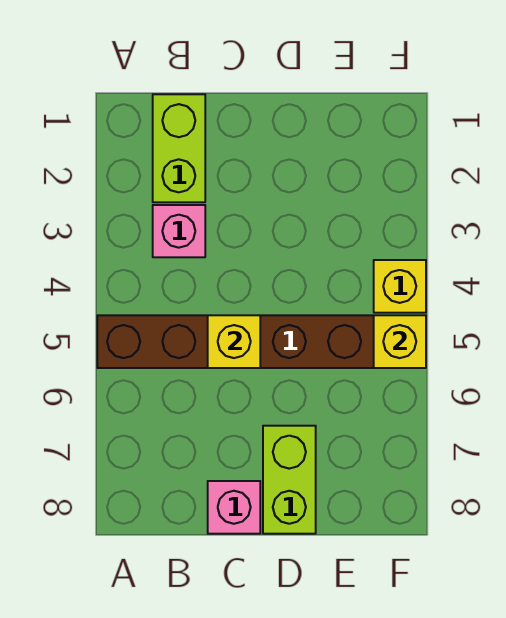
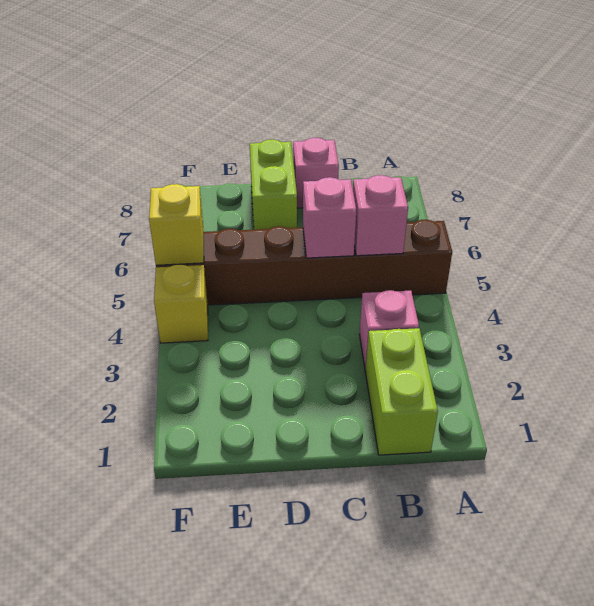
none -> pink brick B5 level 2
yellow brick C5 level 2 -> pink brick C5 level 2

